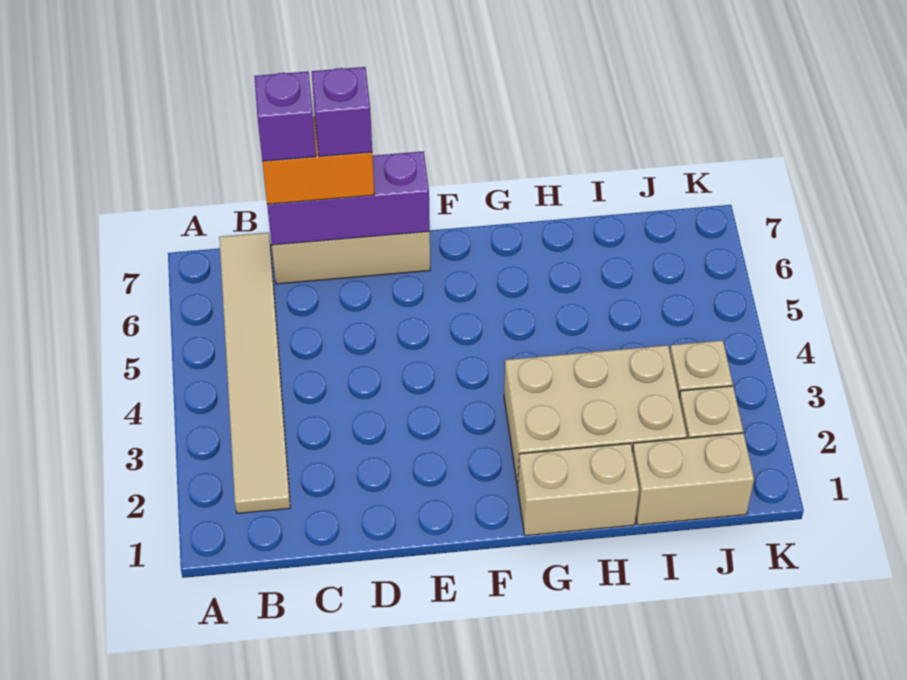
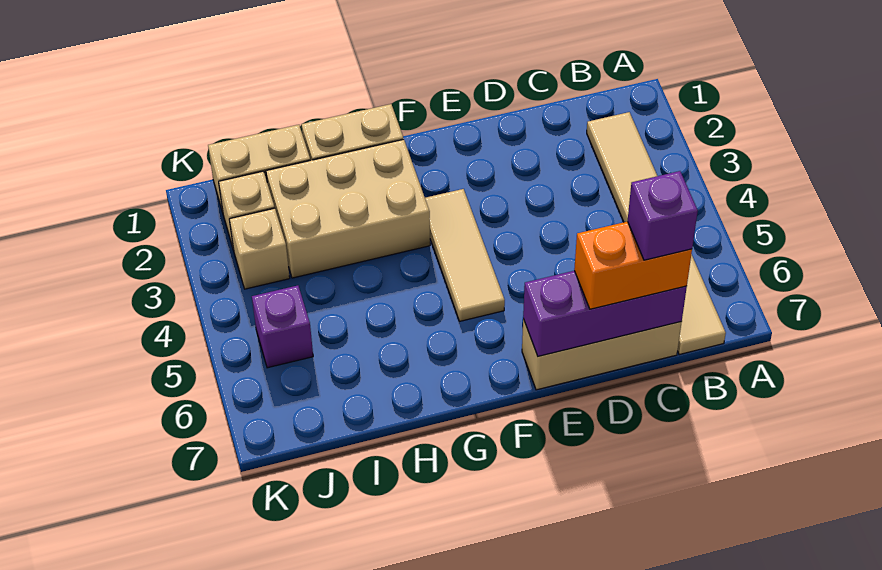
purple brick D7 level 4 -> purple brick J5 level 1
none -> tan tile F3:F5 level 1

